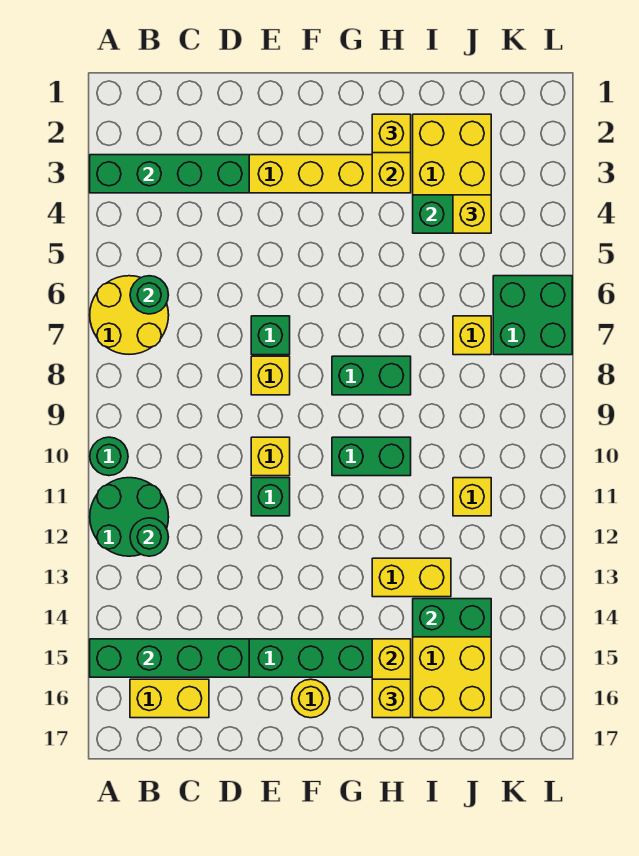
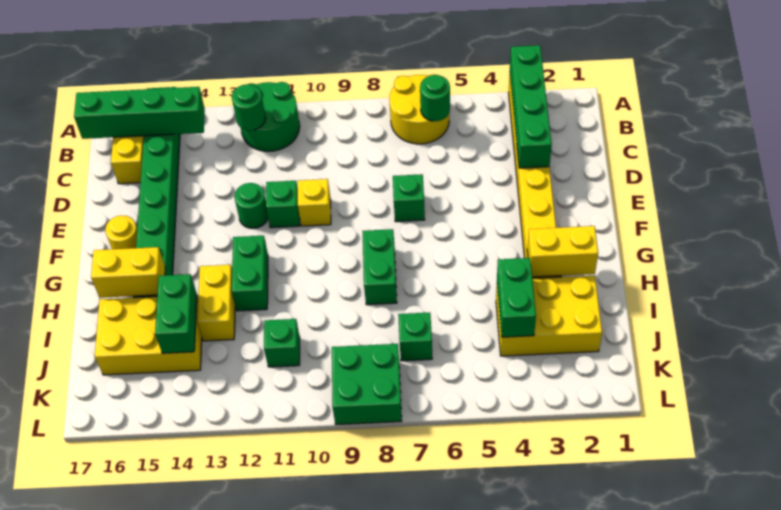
green round brick A10 level 1 -> green round brick E12 level 1
green brick A15:D15 level 2 -> green brick B14:B17 level 2
yellow brick E8 level 1 -> none
green brick G10:H10 level 1 -> green brick G12:H12 level 1
yellow brick H2 level 3 -> none
yellow brick H16 level 3 -> none
yellow brick J4 level 3 -> none
yellow brick J7 level 1 -> green brick J7 level 1
yellow brick J11 level 1 -> green brick J11 level 1
green brick K6:L7 level 1 -> green brick K8:L9 level 1

